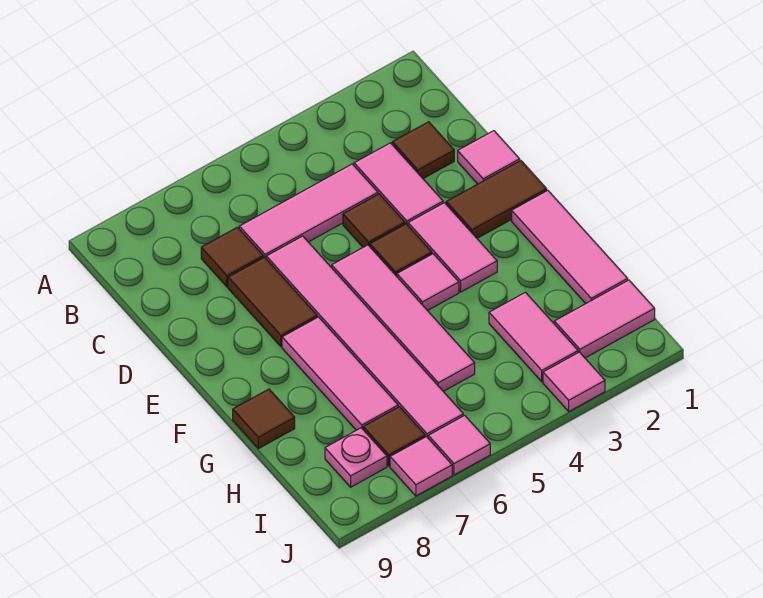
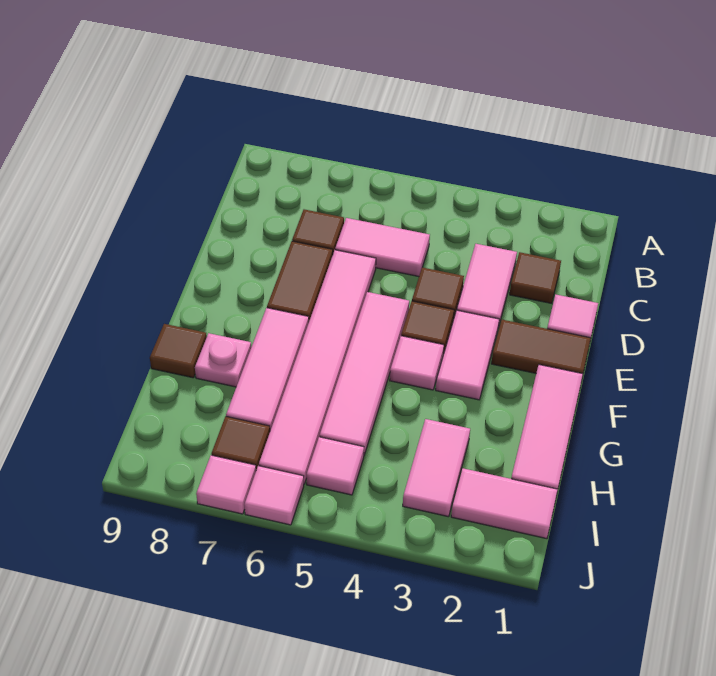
pink tile C4:C6 level 1 -> pink tile C5:C6 level 1
pink plate I8 level 1 -> pink plate G8 level 1
pink tile J3 level 1 -> pink tile I5 level 1

